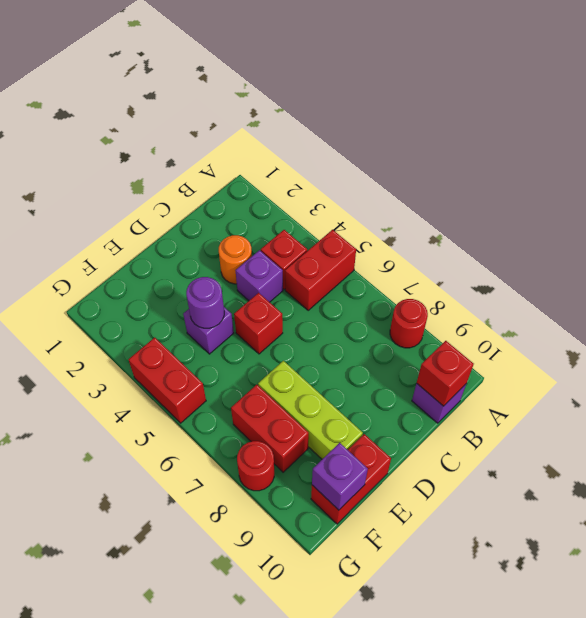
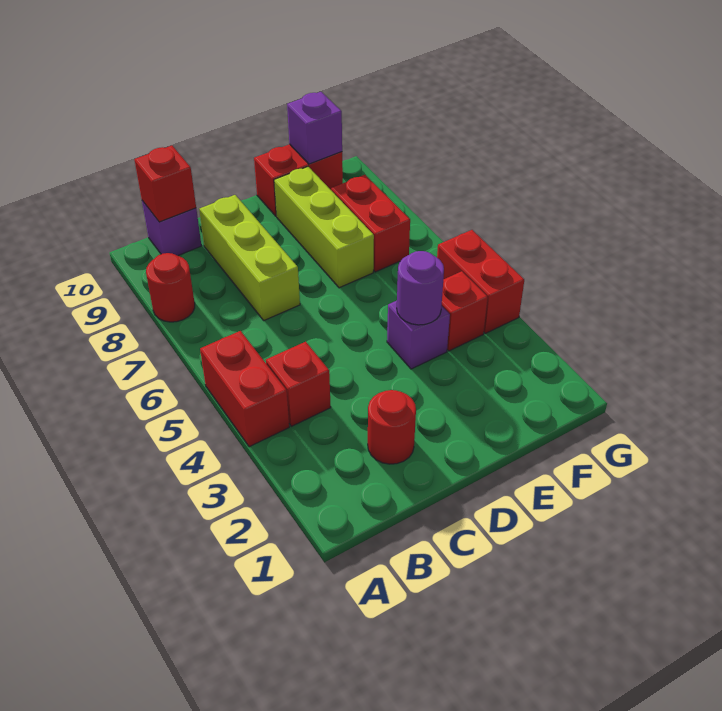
red brick A5:B5 level 1 -> red brick A4:A5 level 1
orange round brick C3 level 1 -> none
purple brick C4 level 1 -> none
none -> lime brick C7:C9 level 1
red brick D5 level 1 -> red brick F4 level 1
red round brick G8 level 1 -> red round brick C2 level 1

